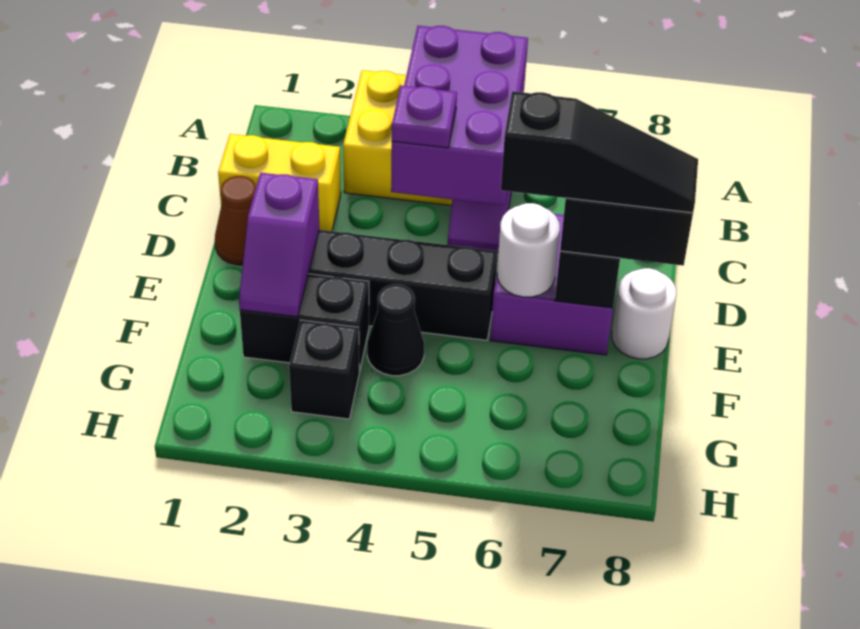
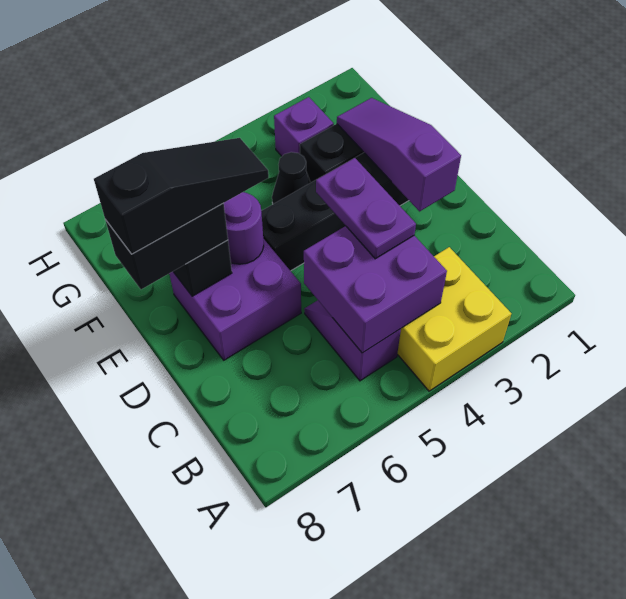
purple brick A4:C5 level 2 -> purple brick B4:C5 level 2
yellow brick C1:C2 level 1 -> none
purple plate C4 level 3 -> purple plate C4:D4 level 3
brown cone D1 level 1 -> none
purple slope E2:F2 level 2 top E -> purple slope D2:F2 level 2 top D
white round brick E6 level 2 -> purple round brick E6 level 2
black slope E6:E8 level 4 top 6 -> black slope E6:E8 level 4 top 8
white round brick E8 level 1 -> none
black brick G3 level 1 -> purple brick G3 level 1

